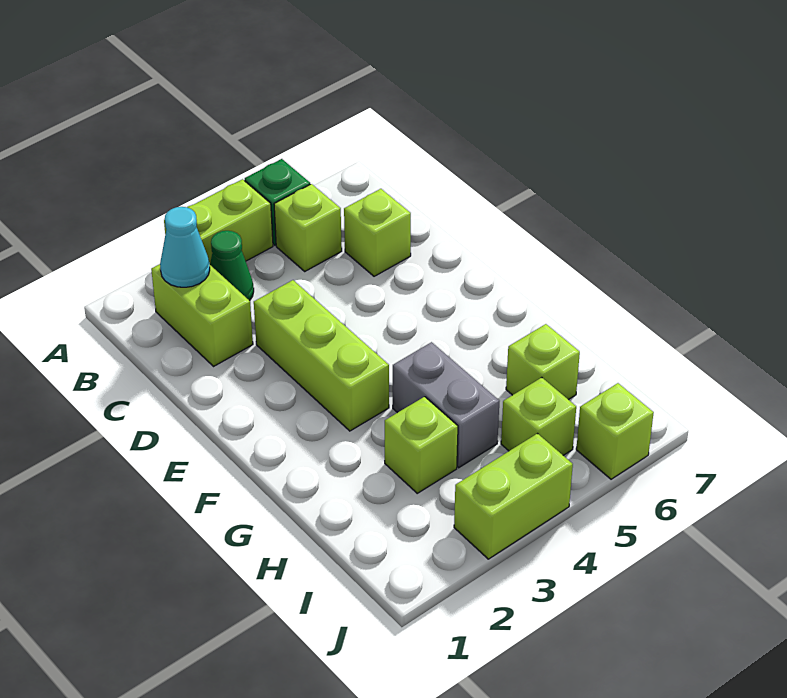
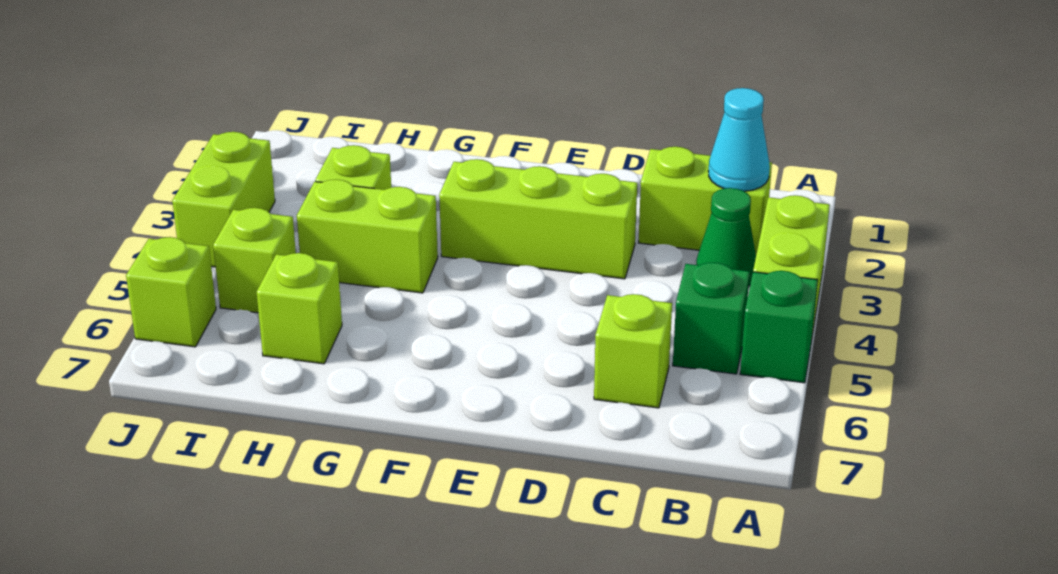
lime brick B5 level 1 -> green brick B5 level 1
grey brick G4:H4 level 1 -> lime brick G4:H4 level 1

